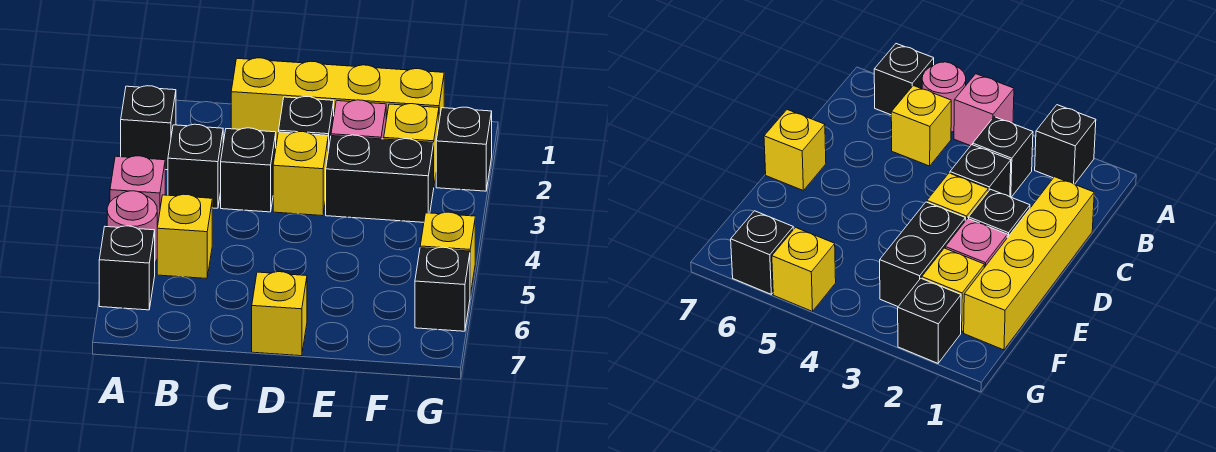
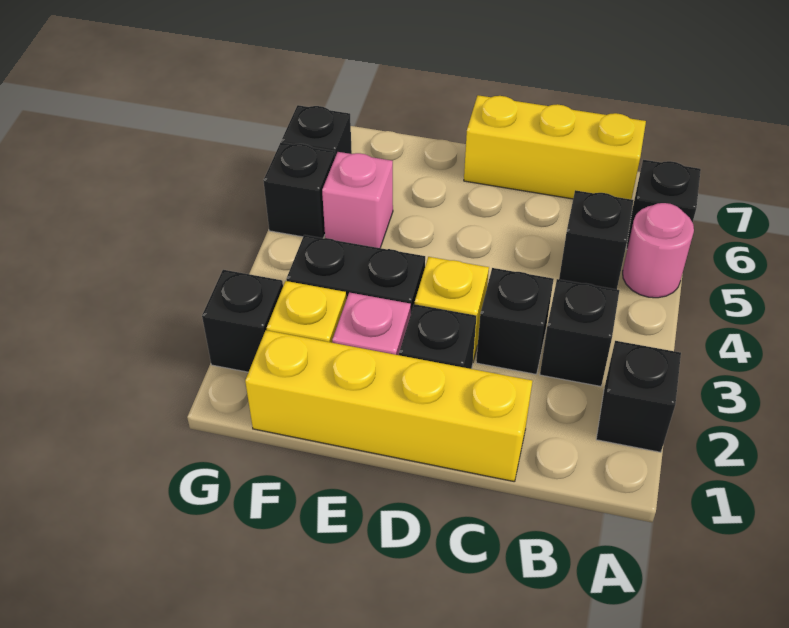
pink brick A4 level 1 -> pink brick F5 level 1
yellow brick B5 level 1 -> black brick B5 level 1
yellow brick D7 level 1 -> yellow brick B7:D7 level 1
yellow brick G5 level 1 -> black brick G5 level 1

